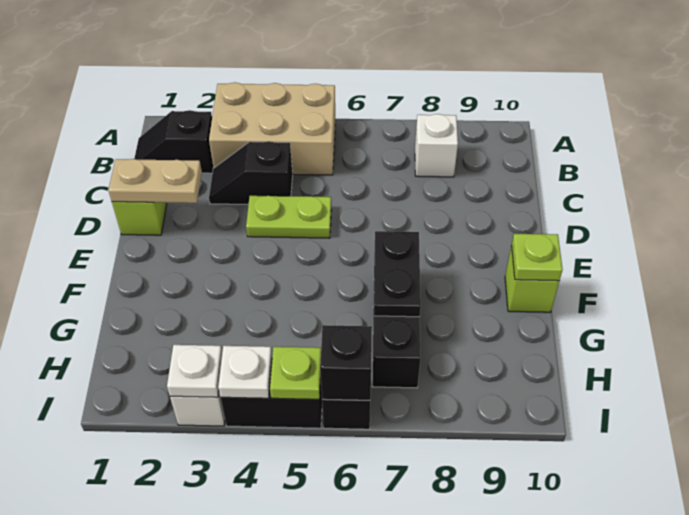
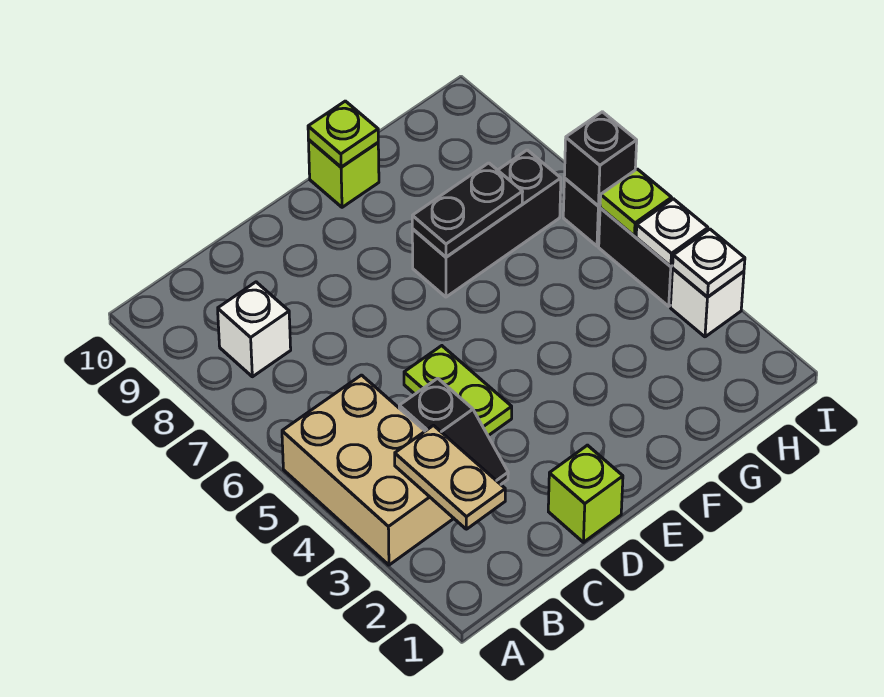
black slope B1:B2 level 1 top 2 -> none
tan plate D1:D2 level 2 -> tan plate B2:B3 level 2

